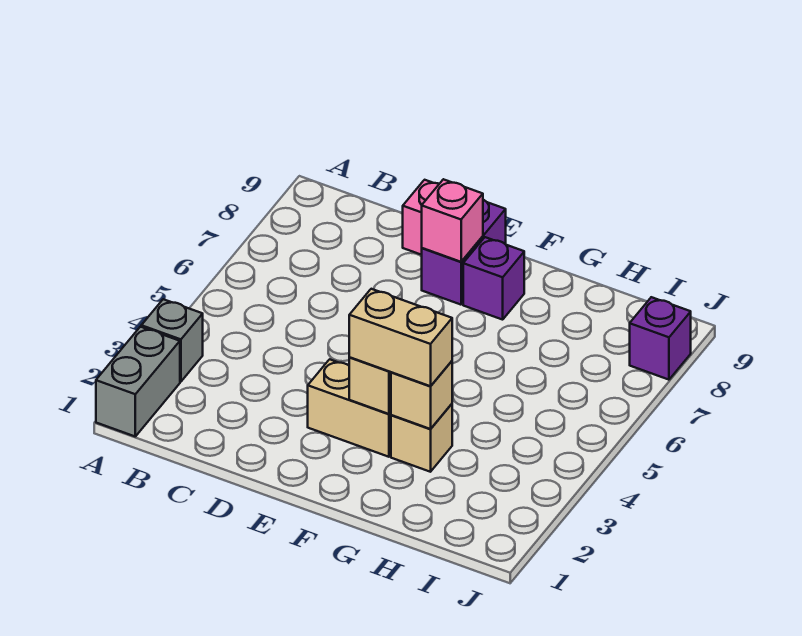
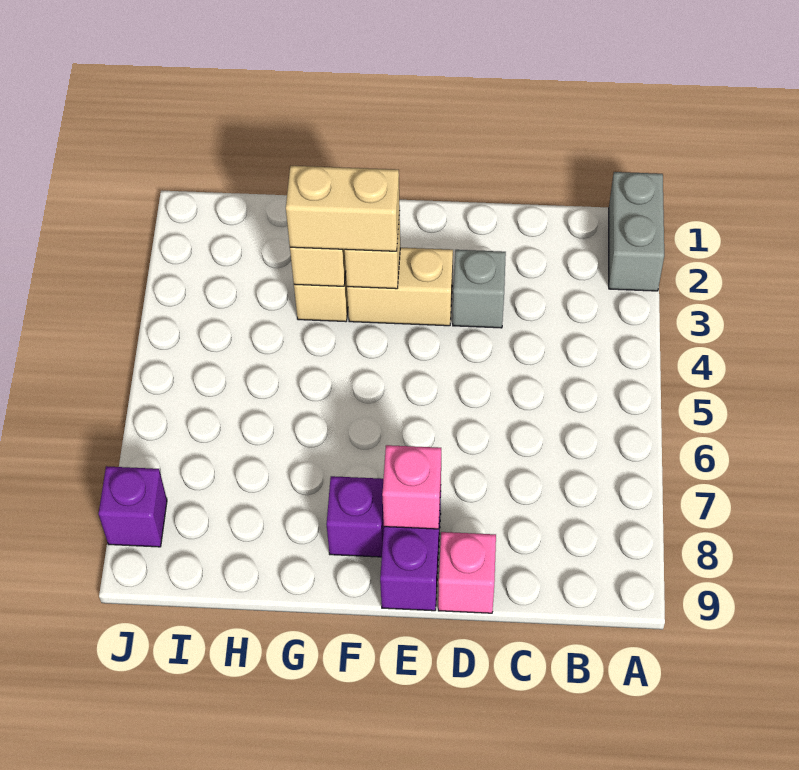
grey brick A3 level 1 -> grey brick D3 level 1

